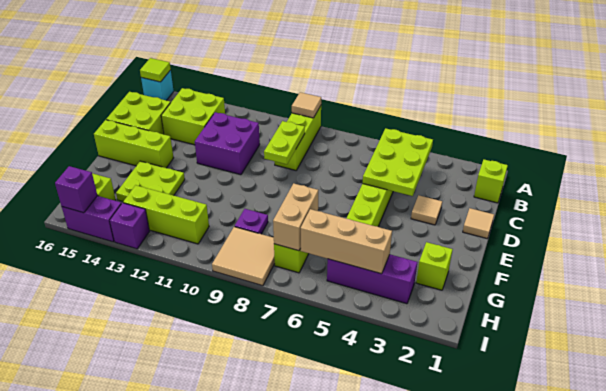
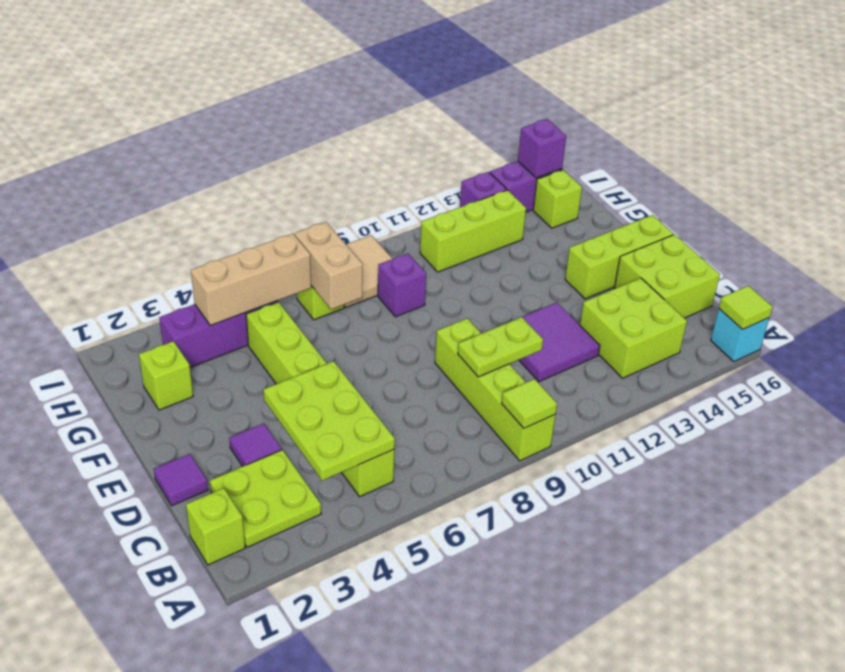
lime brick A9:C9 level 1 -> lime brick A9:D9 level 1
tan tile A9 level 2 -> lime tile A9 level 2
lime plate C9:D9 level 2 -> lime plate C9:C10 level 2
purple brick C11:D12 level 1 -> purple tile C11:D12 level 1
tan tile D1 level 1 -> purple tile D1 level 1
tan tile D3 level 1 -> purple tile D3 level 1
lime plate F13:G14 level 1 -> lime plate B2:C3 level 1
purple plate G9 level 1 -> purple brick G9 level 1

